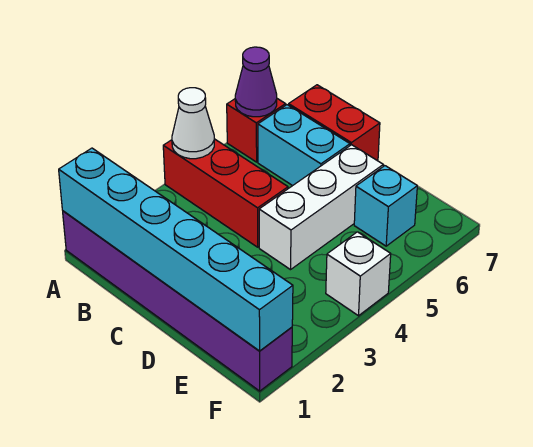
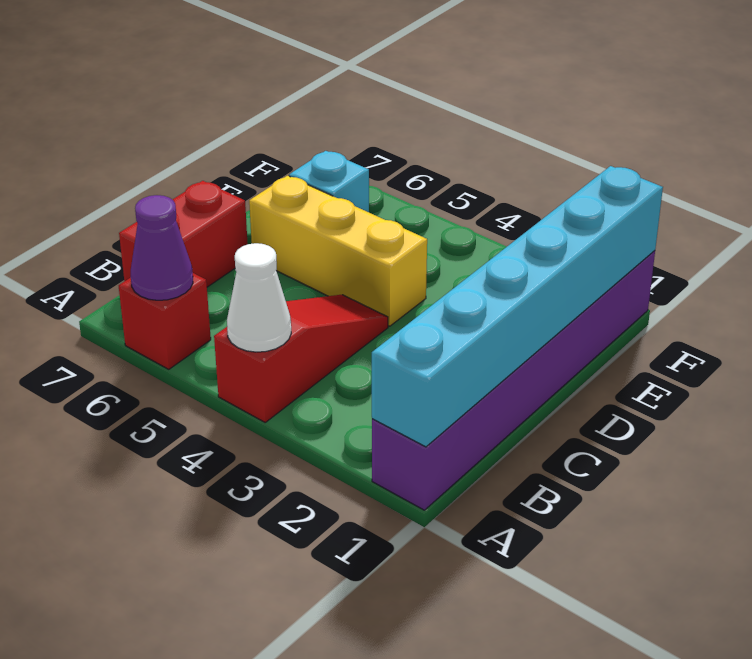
red brick A4:C4 level 1 -> red slope A4:C4 level 1 top A
cyan brick B6:C6 level 1 -> none
white brick D4:D6 level 1 -> yellow brick D4:D6 level 1
white brick F4 level 1 -> none

